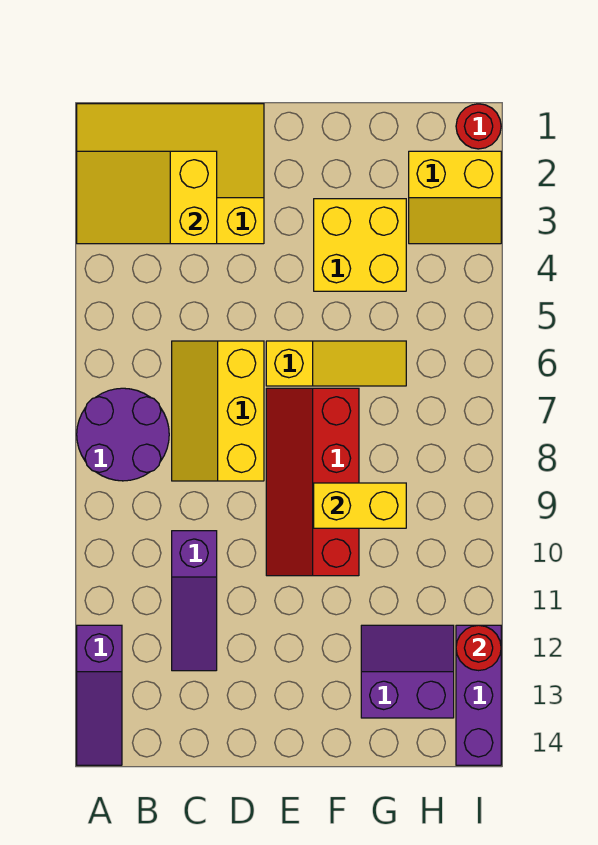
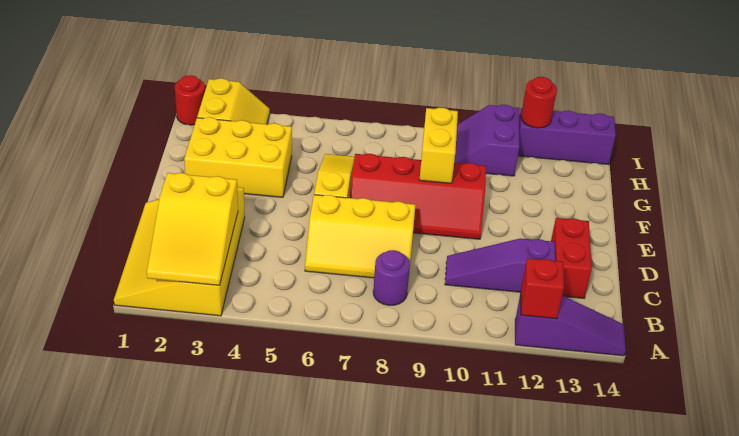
purple round brick A7:B8 level 1 -> purple round brick B8 level 1
none -> red brick A12 level 2
purple slope C10:C12 level 1 top 10 -> purple slope C10:C12 level 1 top 12
none -> red brick C13:D13 level 1
yellow brick F3:G4 level 1 -> yellow brick F2:G4 level 1
purple slope G12:H13 level 1 top 13 -> purple slope H10:I11 level 1 top 11

